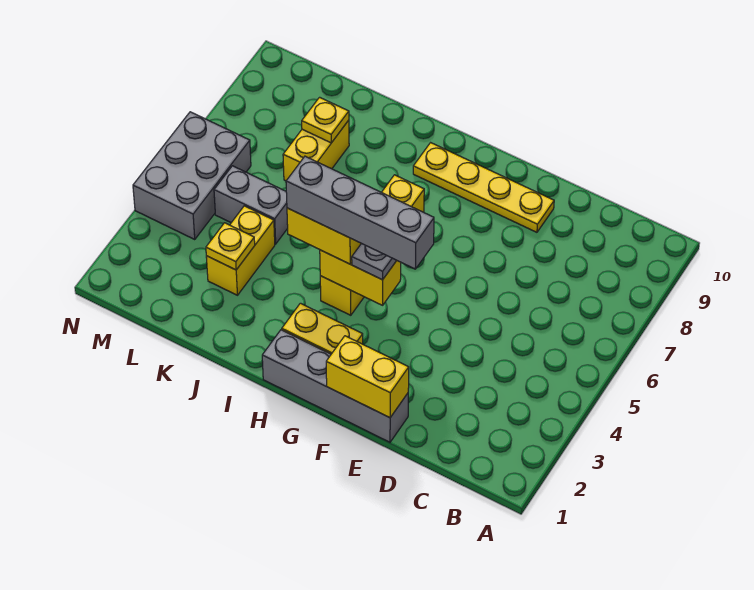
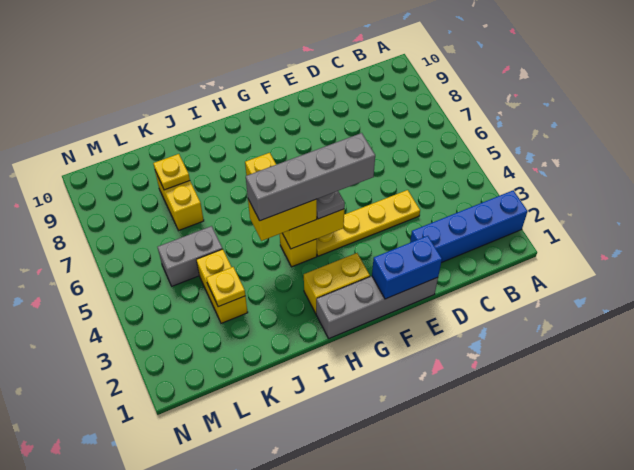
none -> blue brick A2:D2 level 1
yellow brick E1:F1 level 2 -> blue brick E1:F1 level 2
yellow plate E9:H9 level 1 -> yellow plate D4:G4 level 1
grey brick M4:N6 level 1 -> none

